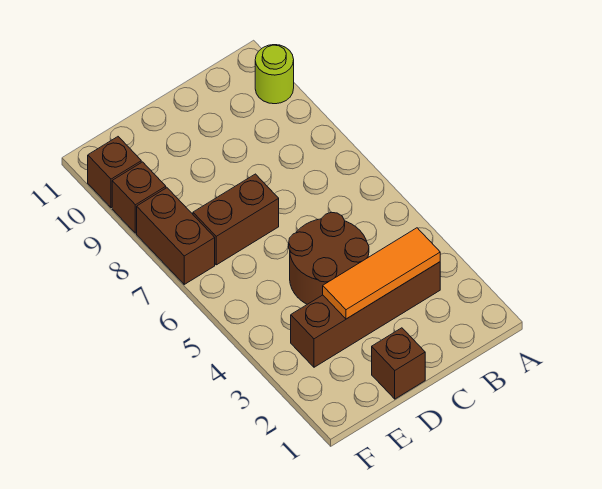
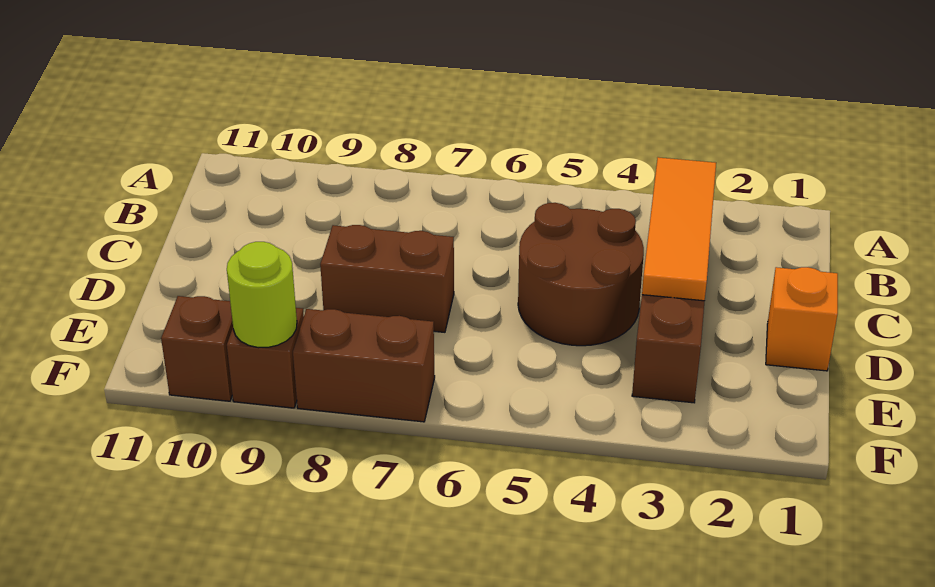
lime round brick A10 level 1 -> lime round brick F9 level 2
brown brick D1 level 1 -> orange brick D1 level 1
brown brick D7:E7 level 1 -> brown brick D7:D8 level 1

